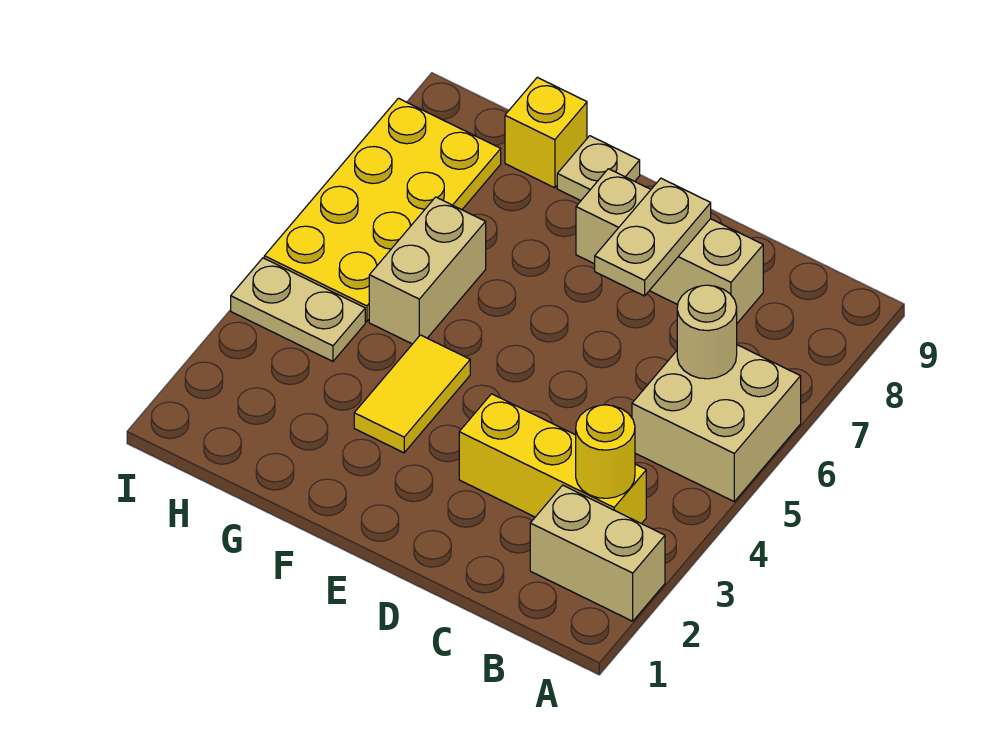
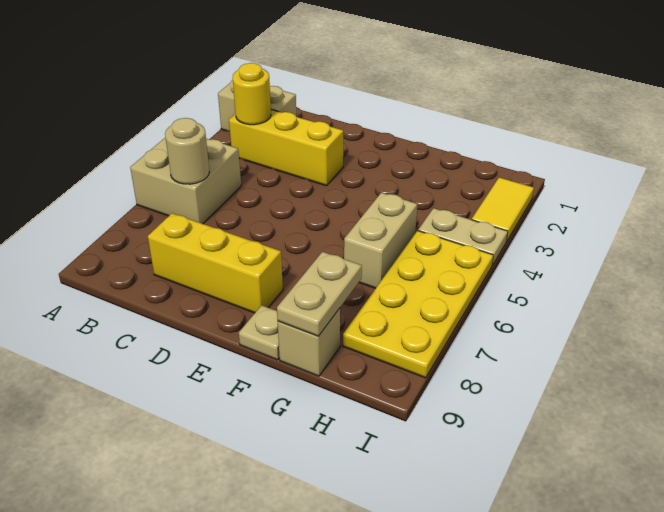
tan brick C8:E8 level 1 -> yellow brick C8:E8 level 1
tan plate D7:D8 level 2 -> tan plate G8:G9 level 2
yellow tile F3:F4 level 1 -> yellow tile I2:I3 level 1
yellow brick G9 level 1 -> tan brick G9 level 1

